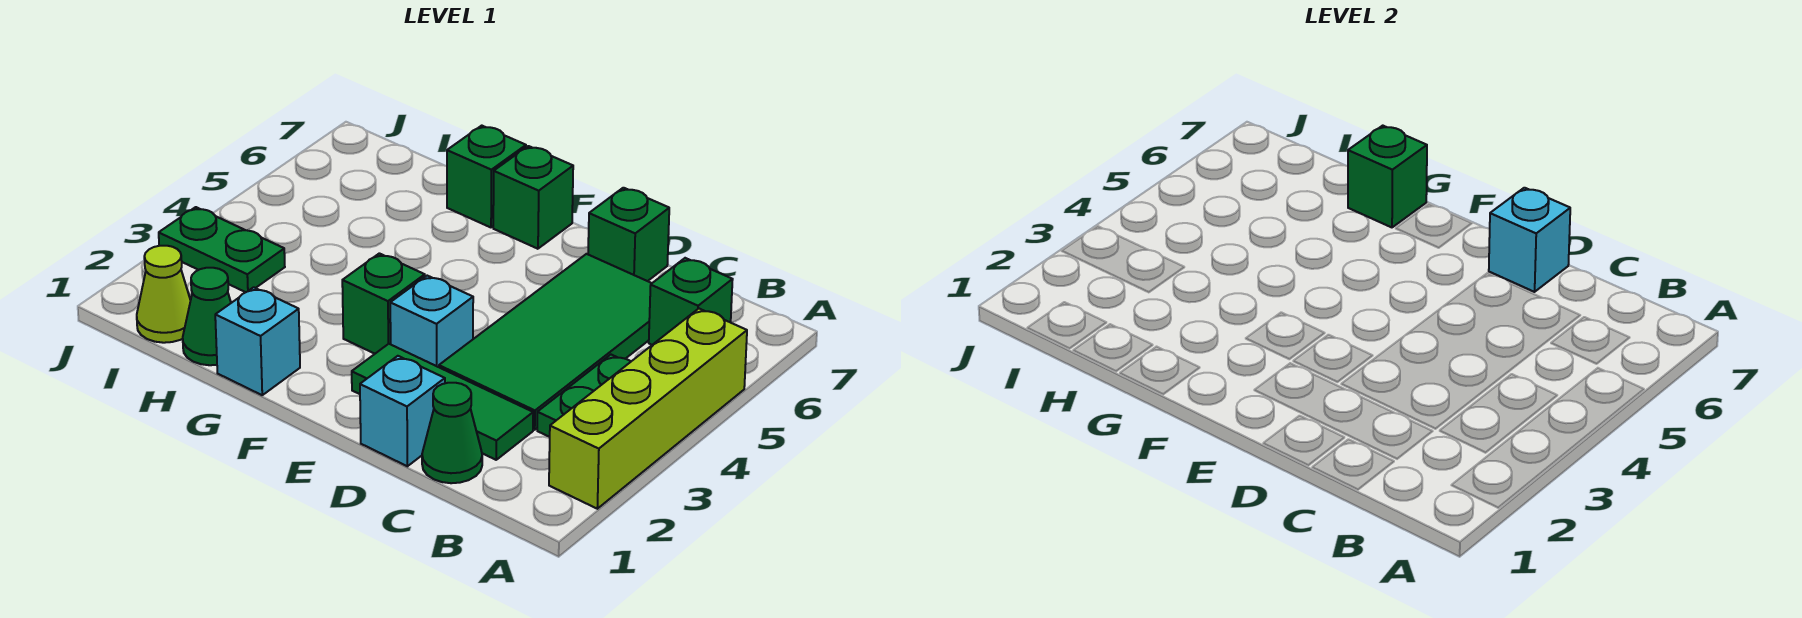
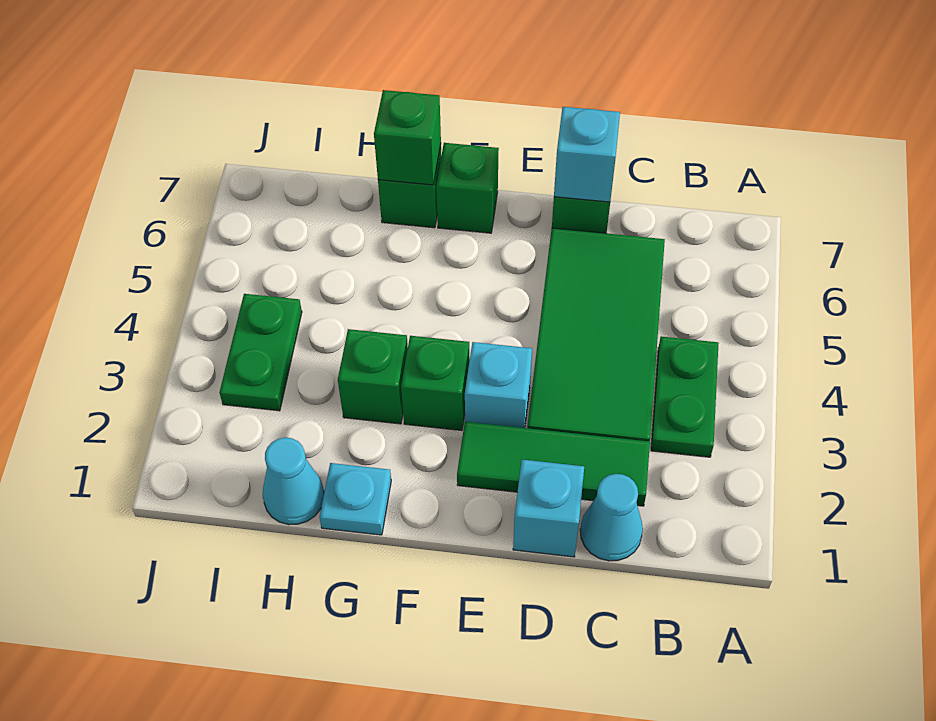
lime brick A2:A5 level 1 -> none
green brick B6 level 1 -> green brick G3 level 1
green cone C1 level 1 -> cyan cone C1 level 1
cyan brick G1 level 1 -> cyan plate G1 level 1
green cone H1 level 1 -> cyan cone H1 level 1
lime cone I1 level 1 -> none
green plate I3:J3 level 1 -> green plate I3:I4 level 1

